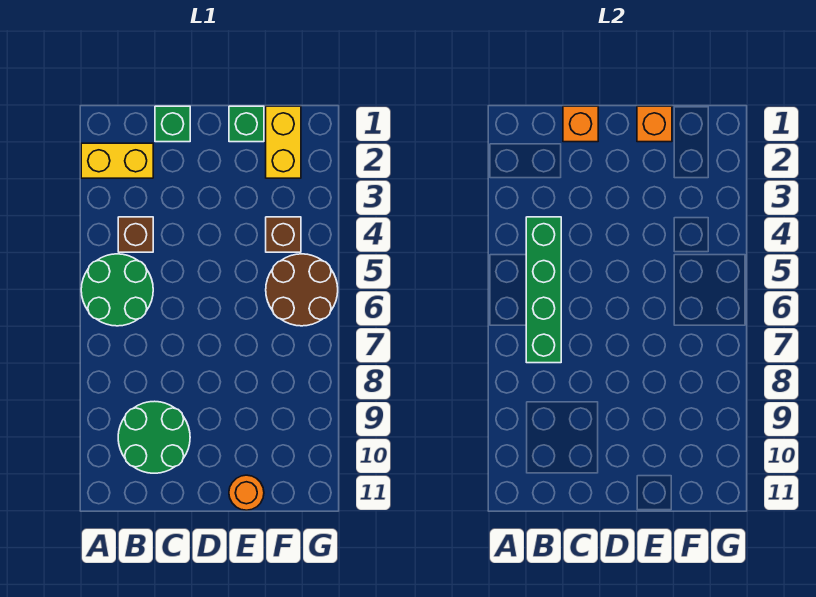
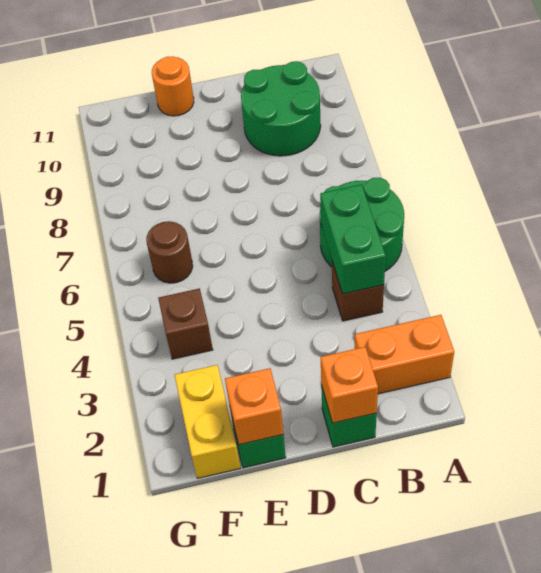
yellow brick A2:B2 level 1 -> orange brick A2:B2 level 1
green brick B4:B7 level 2 -> green brick B4:B5 level 2
brown round brick F5:G6 level 1 -> brown round brick F6 level 1

